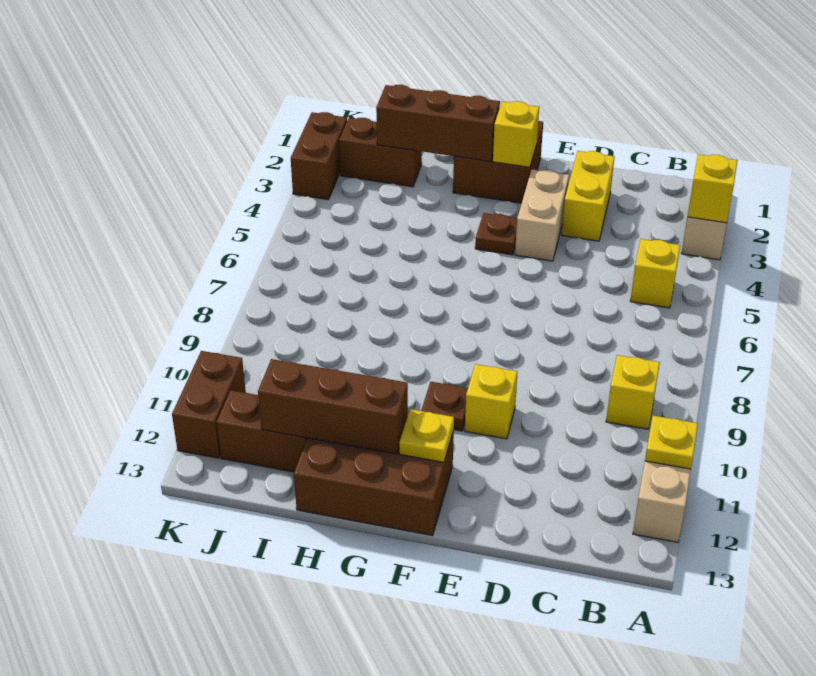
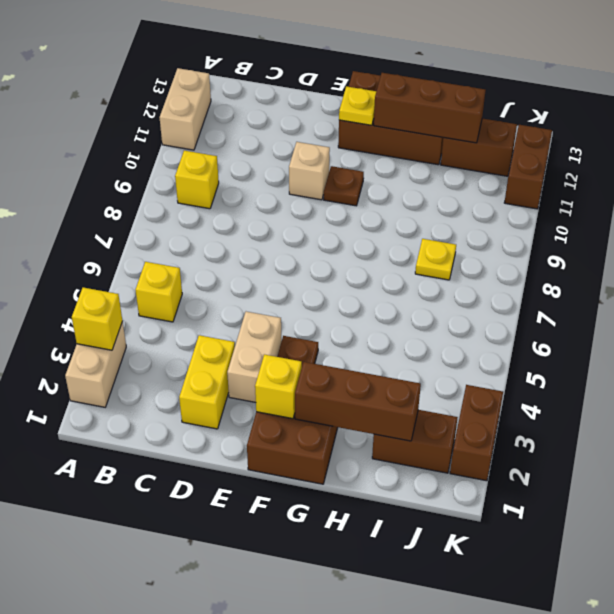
yellow plate A11 level 2 -> yellow plate I8 level 1
yellow brick E10 level 1 -> tan brick E10 level 1

